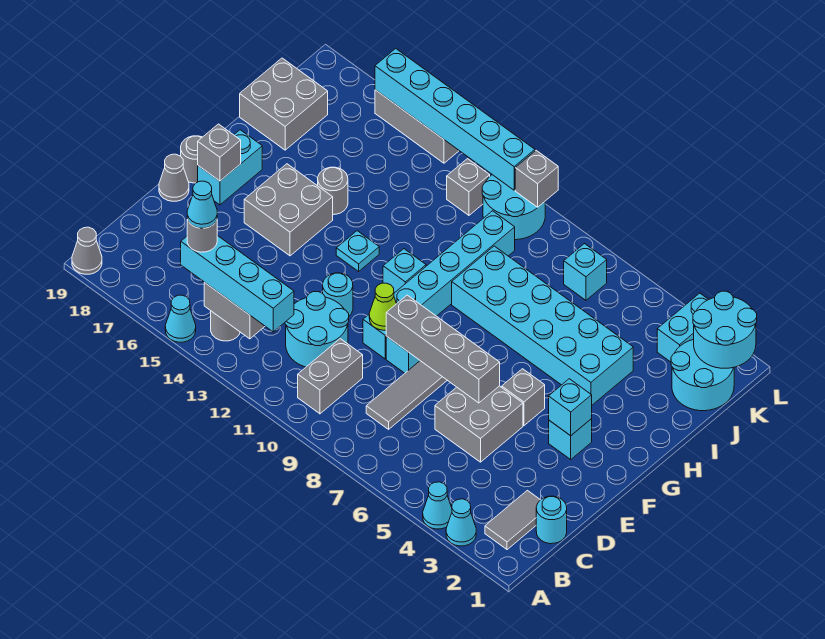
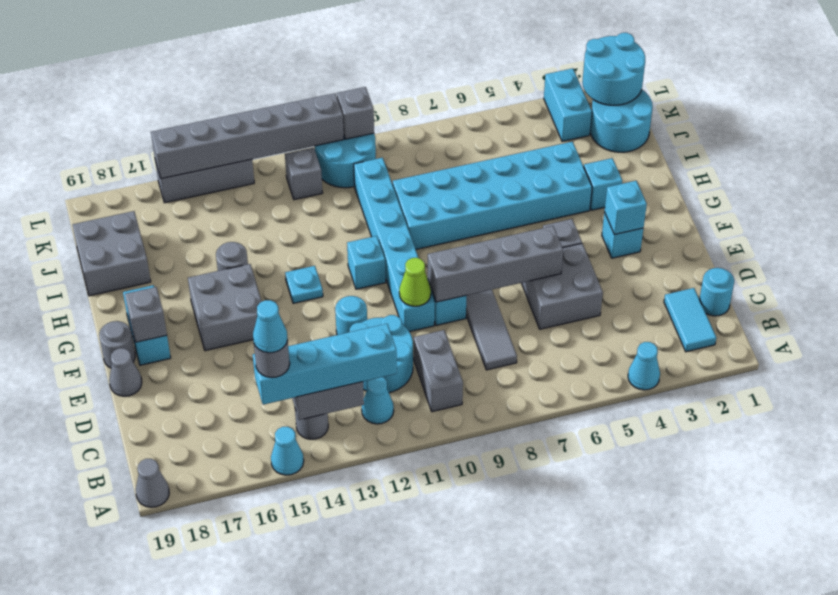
cyan cone A3 level 1 -> cyan cone B12 level 1
grey tile B2:C2 level 1 -> cyan tile B2:C2 level 1
cyan brick K7 level 1 -> cyan brick H3 level 1
cyan brick L11:L16 level 2 -> grey brick L11:L16 level 2

